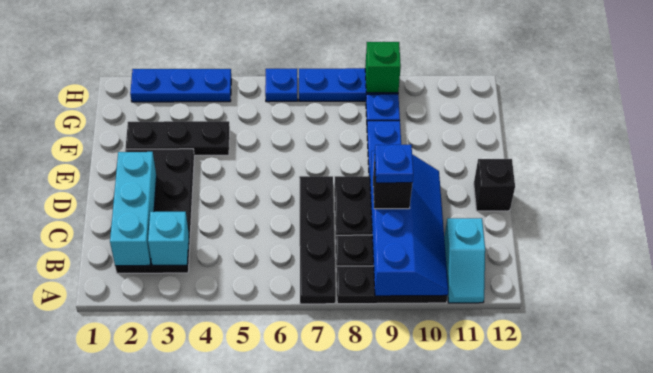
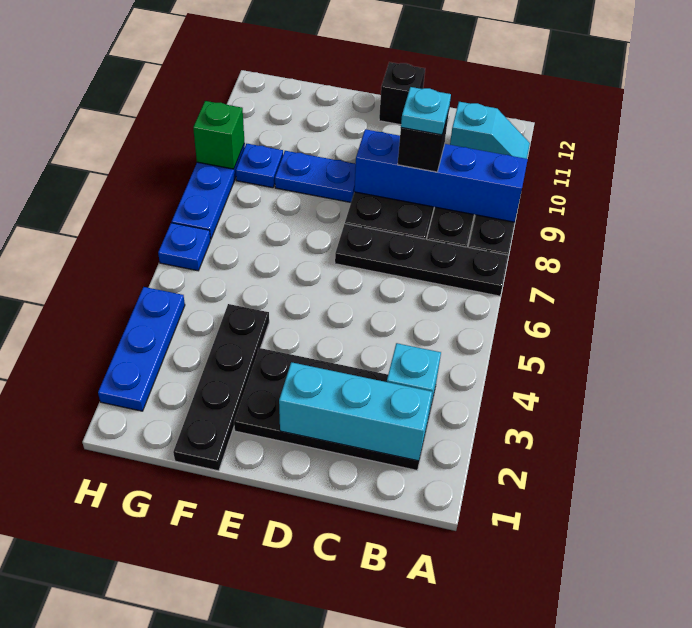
blue plate C9 level 4 -> cyan plate C9 level 4
black plate F2:F4 level 1 -> black plate F1:F4 level 1

